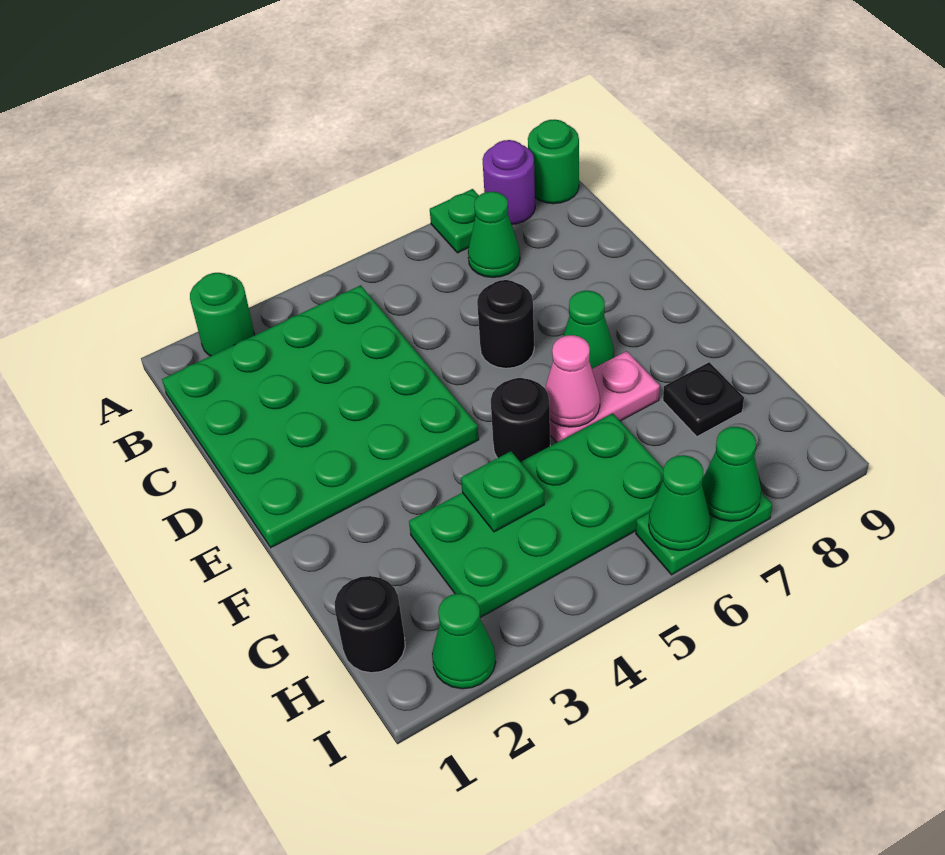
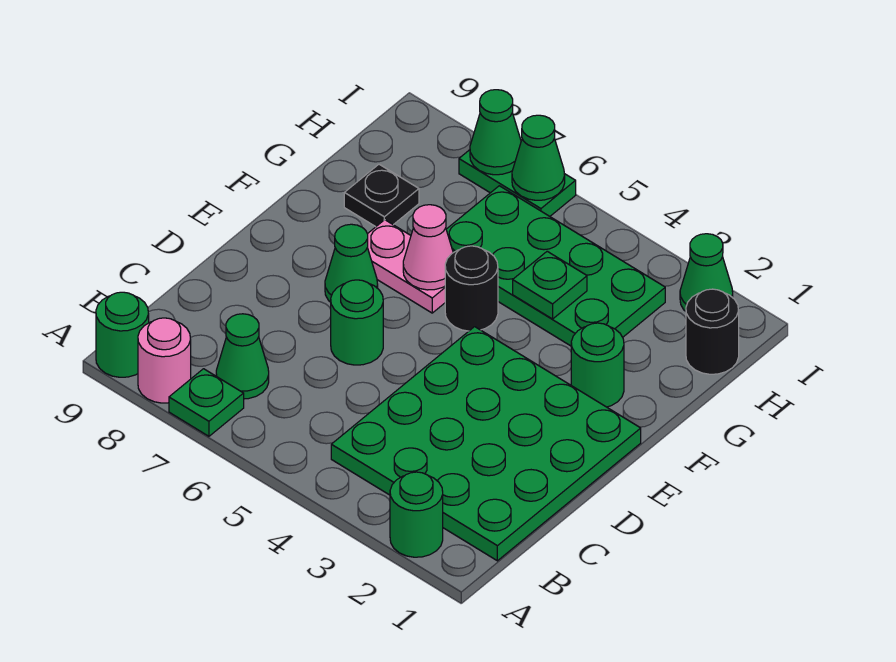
purple round brick A8 level 1 -> pink round brick A8 level 1
black round brick D6 level 1 -> green round brick D6 level 1
none -> green round brick F2 level 1

